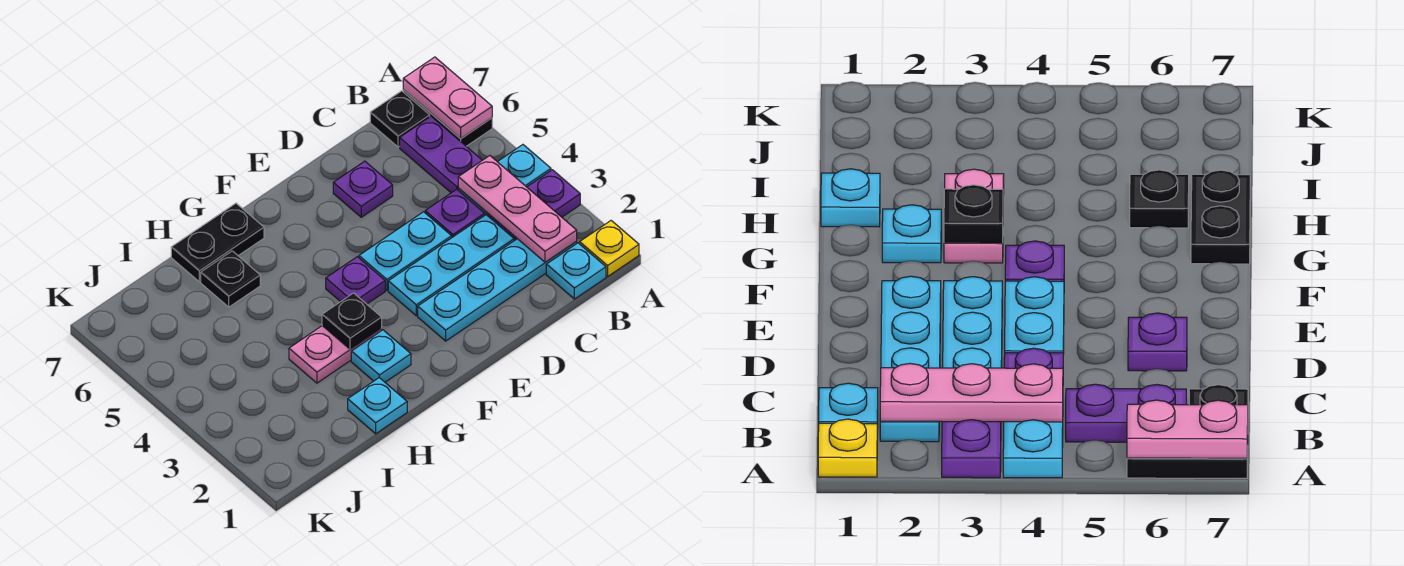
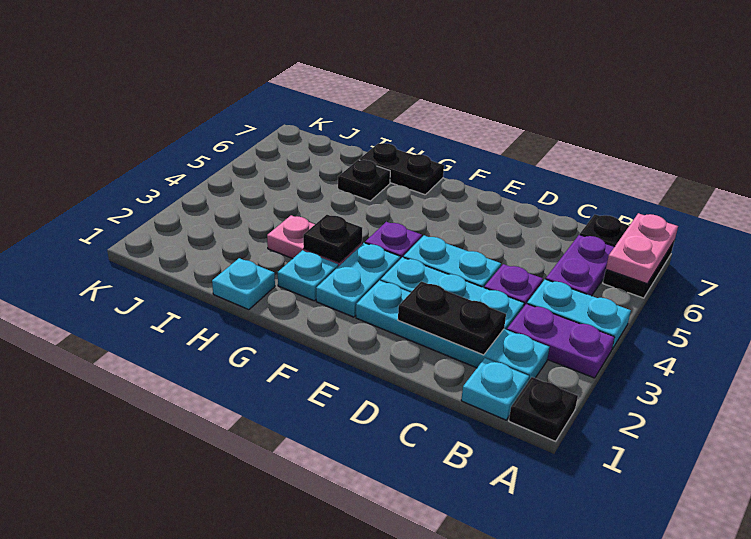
yellow plate A1 level 1 -> black plate A1 level 1
pink plate B2:B4 level 2 -> none
none -> black plate C2:D2 level 2
purple plate D6 level 1 -> none
none -> cyan plate F2:F3 level 1

